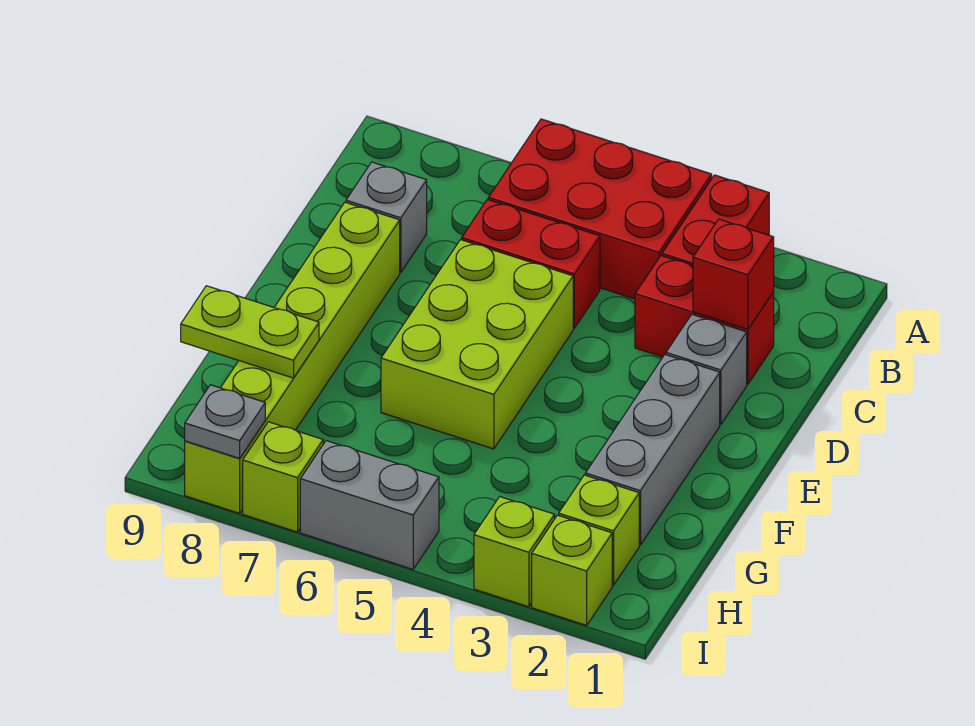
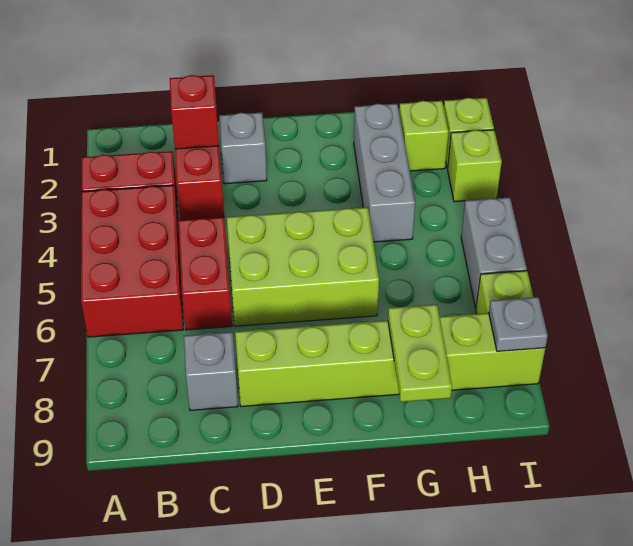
grey brick E2:G2 level 1 -> grey brick G2:G4 level 1

